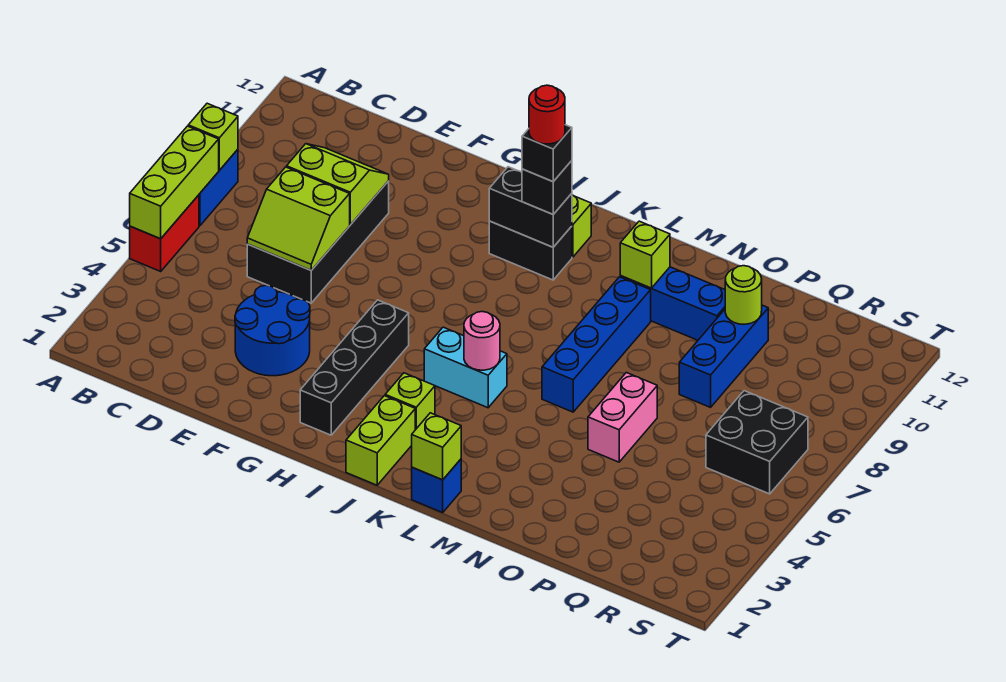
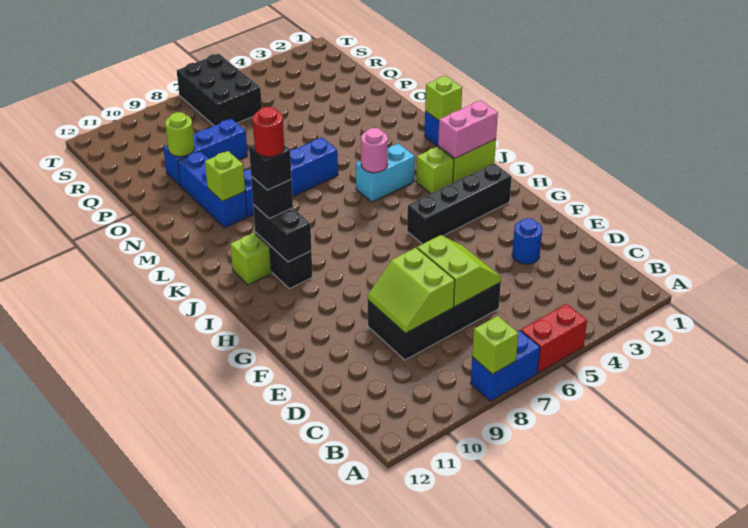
lime brick A5:A7 level 2 -> none
blue round brick E3:F4 level 1 -> blue round brick E3 level 1
cyan brick J5:K5 level 1 -> cyan brick K4:K5 level 1
pink brick O5:O6 level 1 -> pink brick J1:J2 level 2
black brick R6:S7 level 1 -> black brick R6:T7 level 1

